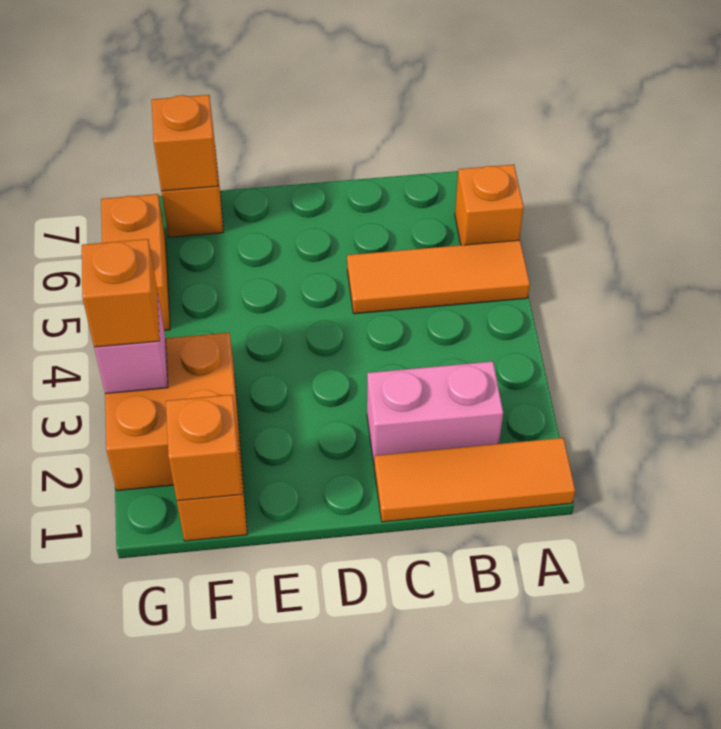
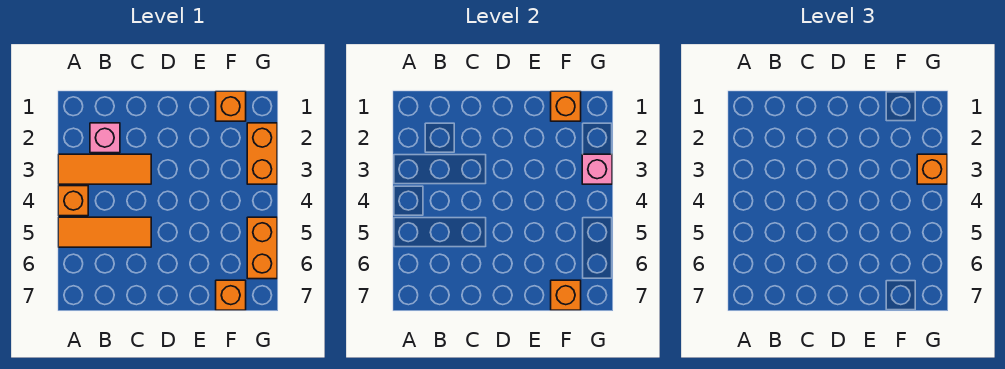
orange tile A1:C1 level 1 -> orange tile A3:C3 level 1
orange brick A6 level 1 -> orange brick A4 level 1
pink brick B2:C2 level 1 -> pink brick B2 level 1
orange brick F2:G3 level 1 -> orange brick G2:G3 level 1

